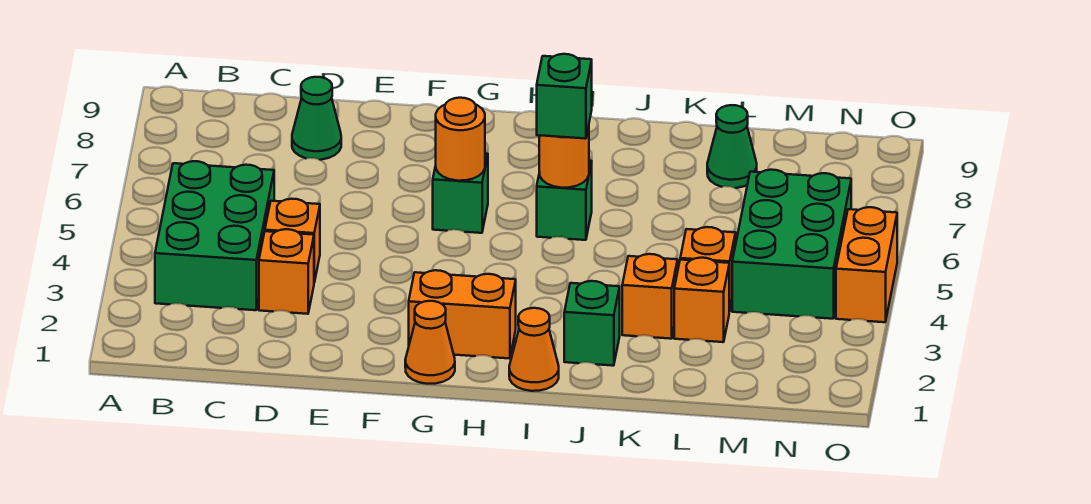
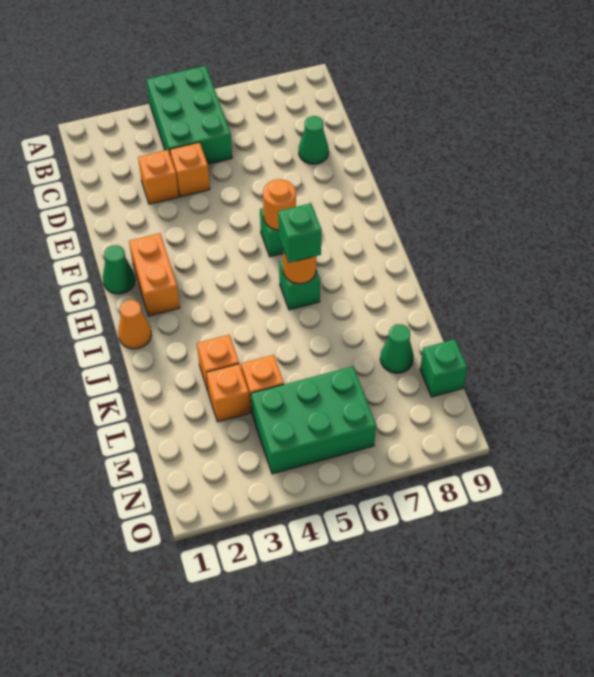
green brick B3:C5 level 1 -> green brick A4:C5 level 1
orange cone G1 level 1 -> green cone G1 level 1
green brick J2 level 1 -> green brick M9 level 1
orange brick O4:O5 level 1 -> none

